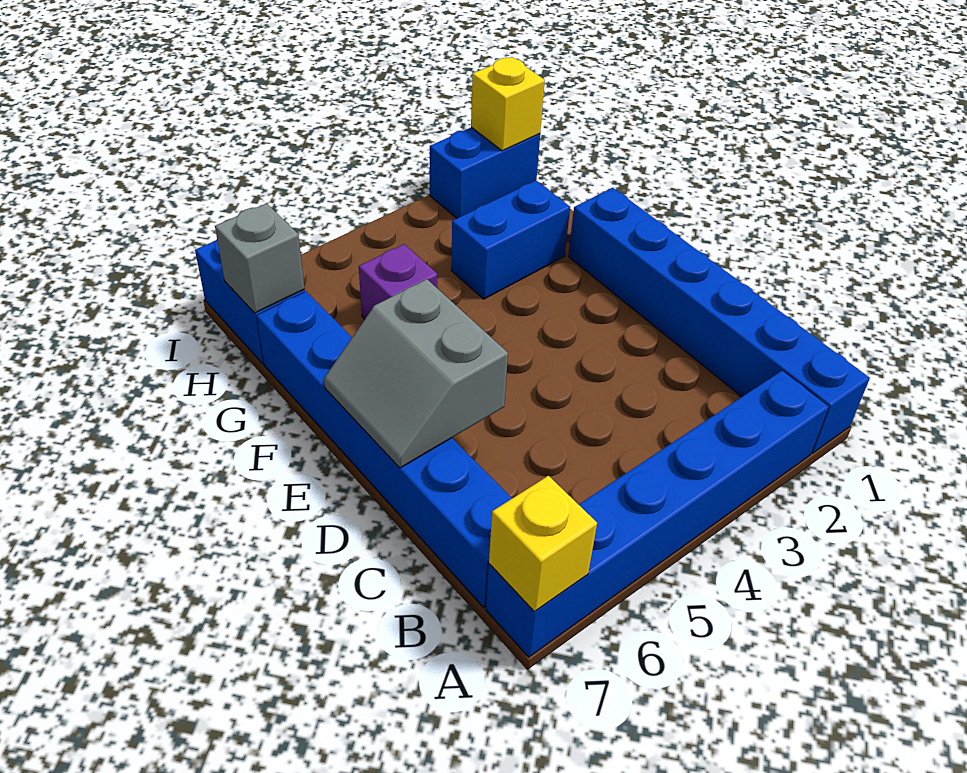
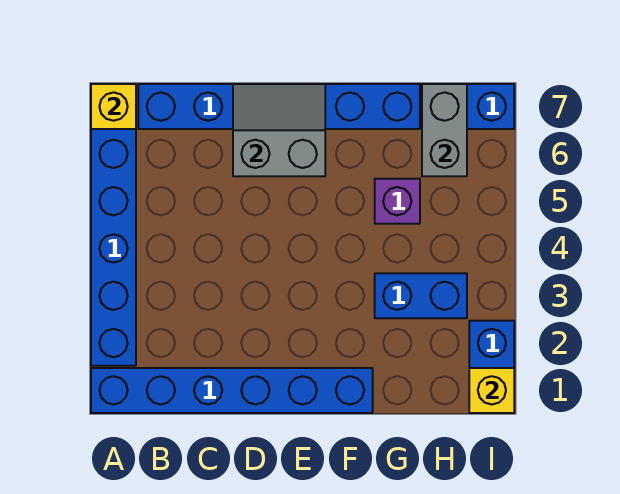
blue brick G2:G3 level 1 -> blue brick G3:H3 level 1
grey brick H7 level 2 -> grey brick H6:H7 level 2

